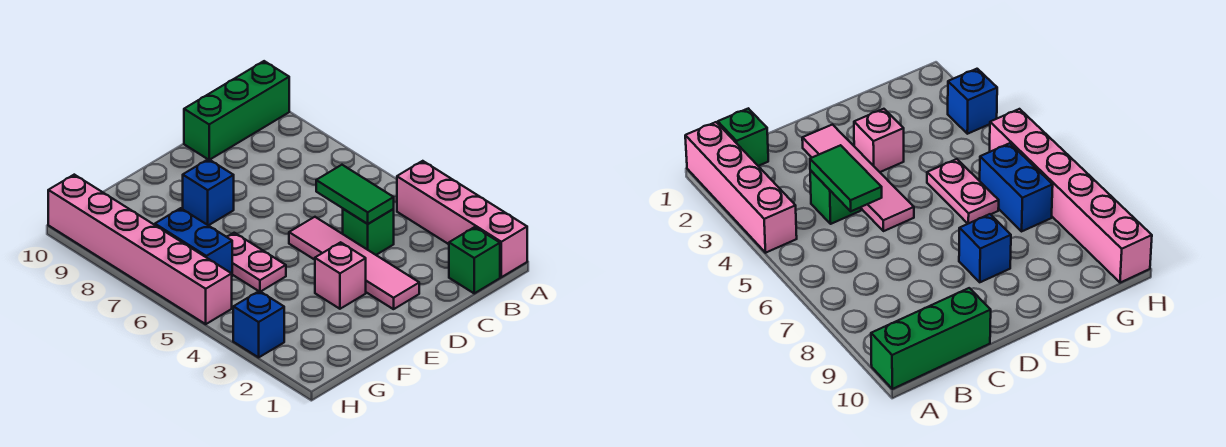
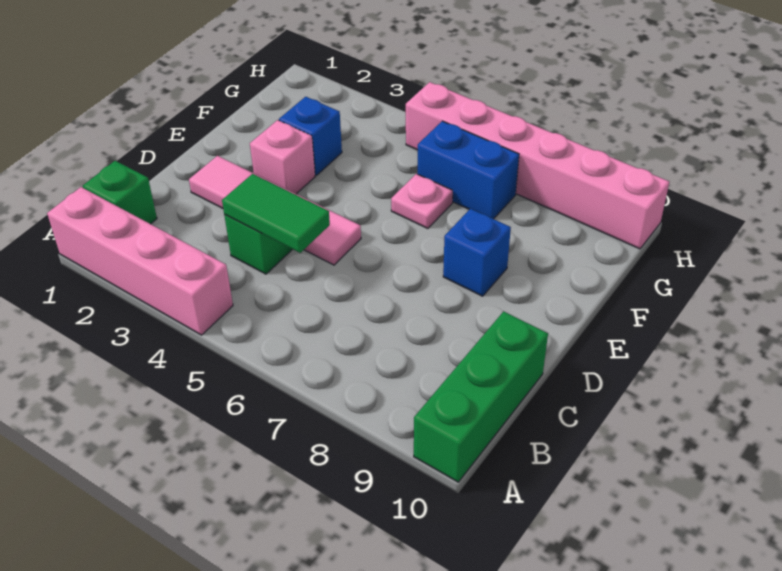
pink plate F5:F6 level 1 -> pink plate F6 level 1
blue brick H3 level 1 -> blue brick F3 level 1

